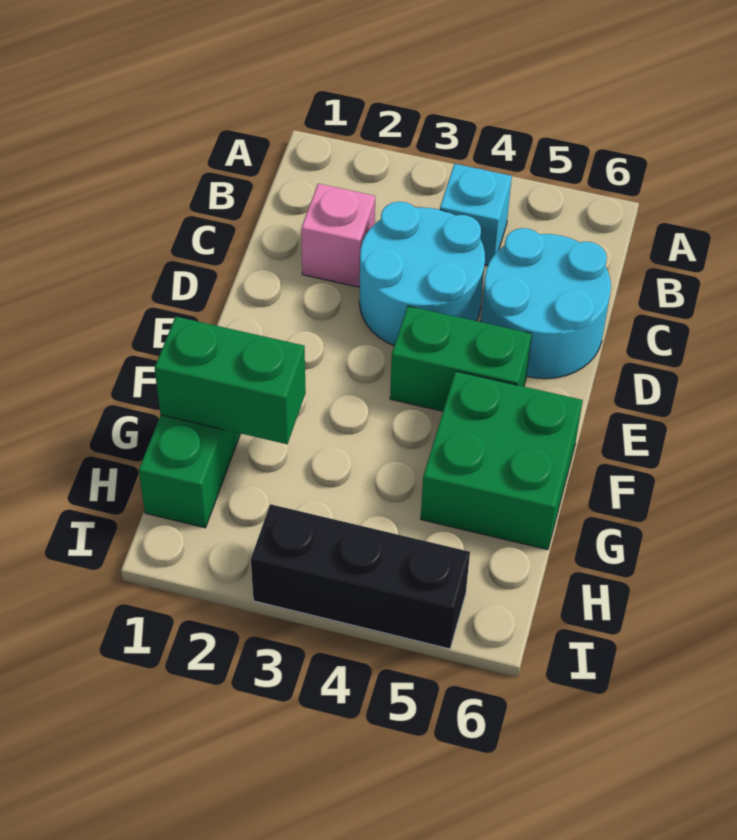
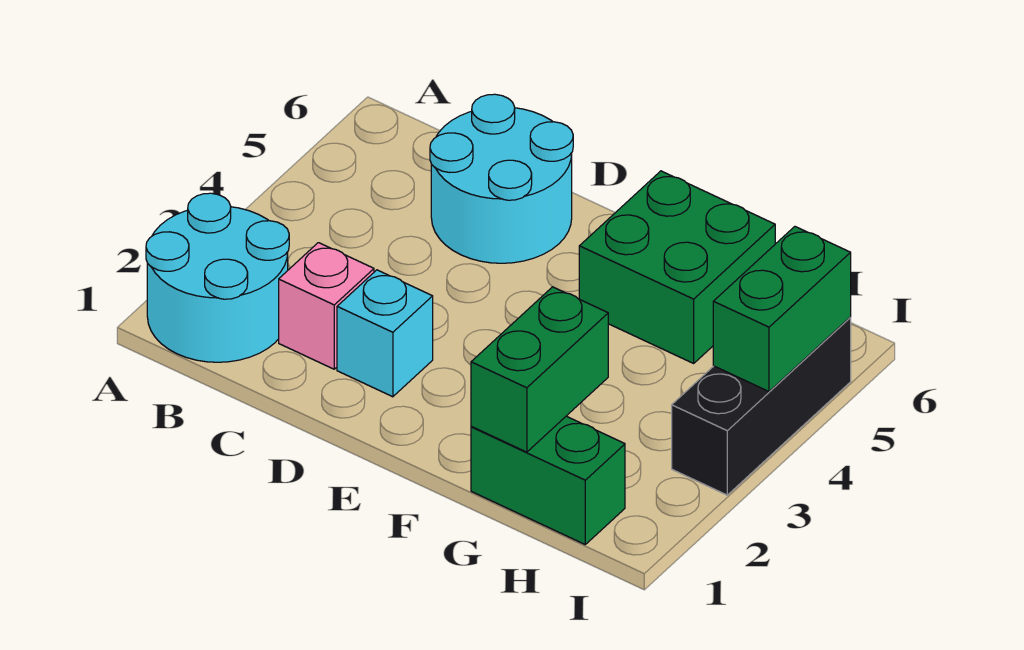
cyan brick B4 level 1 -> cyan brick D2 level 1
cyan round brick C3:D4 level 1 -> cyan round brick A1:B2 level 1
green brick E4:E5 level 1 -> green brick I4:I5 level 2

